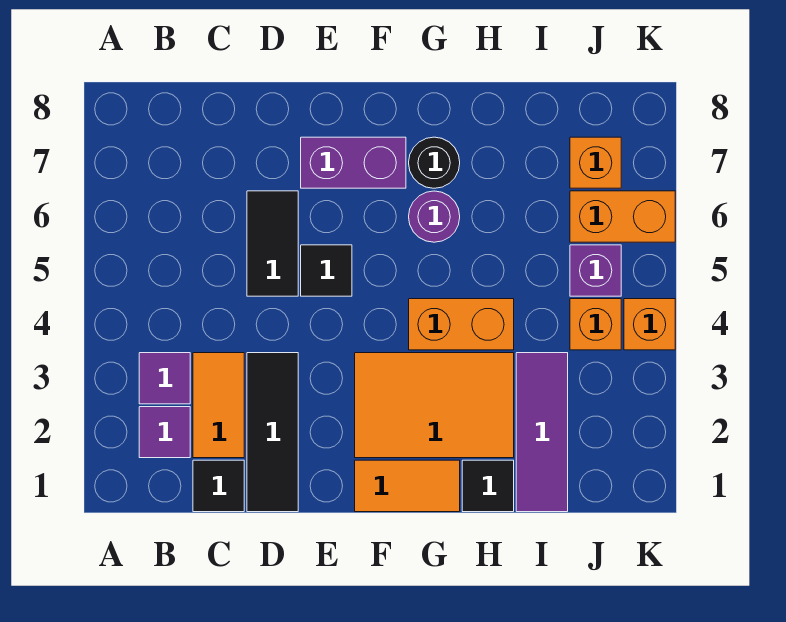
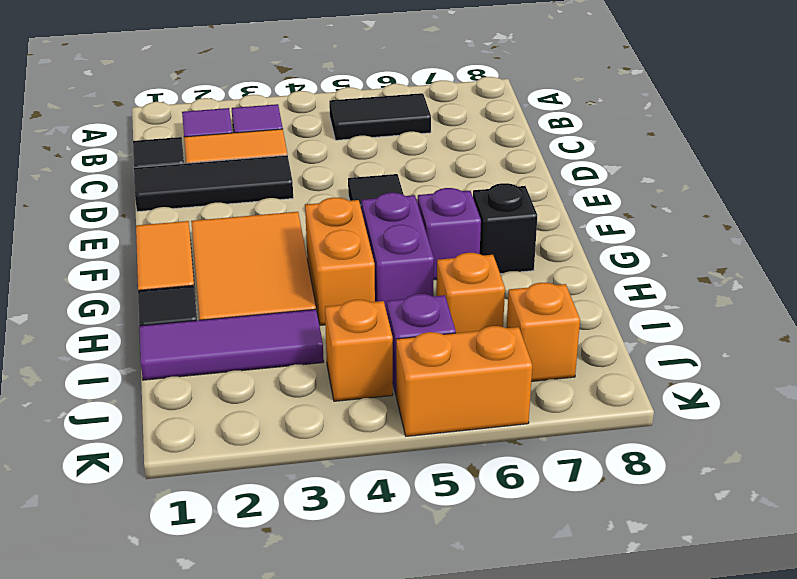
black tile D5:D6 level 1 -> black tile B5:B6 level 1
purple brick E7:F7 level 1 -> purple brick G5:H5 level 1
purple round brick G6 level 1 -> purple brick G6 level 1
black round brick G7 level 1 -> black brick G7 level 1
orange brick J6:K6 level 1 -> orange brick K5:K6 level 1
orange brick K4 level 1 -> orange brick I6 level 1

